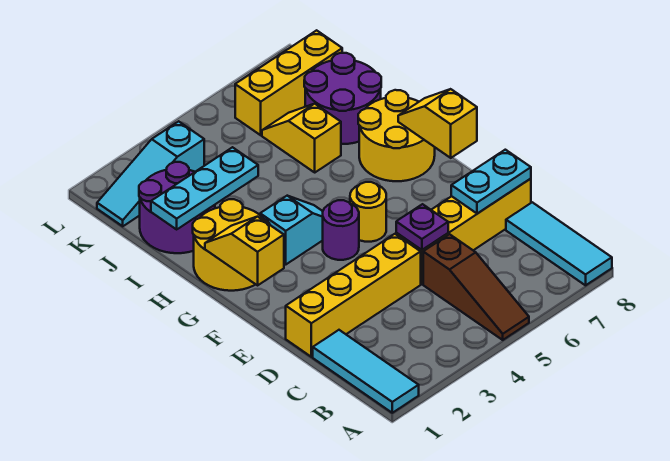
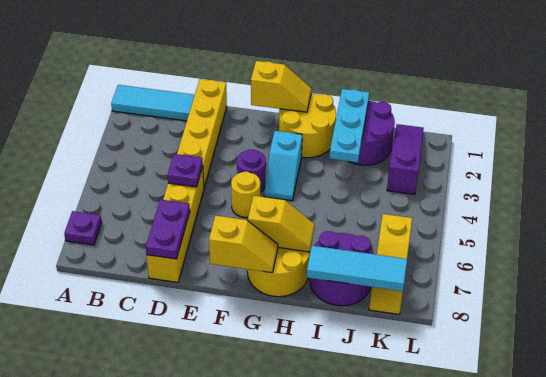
brown slope A5:C5 level 1 top C -> none
none -> purple plate A7 level 1
cyan tile A8:C8 level 1 -> cyan tile I8:K8 level 2
cyan plate D7:D8 level 2 -> purple plate D7:D8 level 2
yellow slope I6:J6 level 1 top I -> yellow slope G7:H7 level 2 top G
cyan slope K1:K3 level 1 top 3 -> purple slope K1:K3 level 1 top 3
yellow brick K6:K8 level 1 -> yellow slope K6:K8 level 1 top 6

